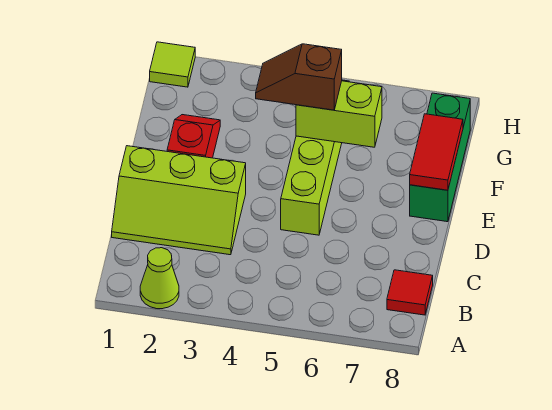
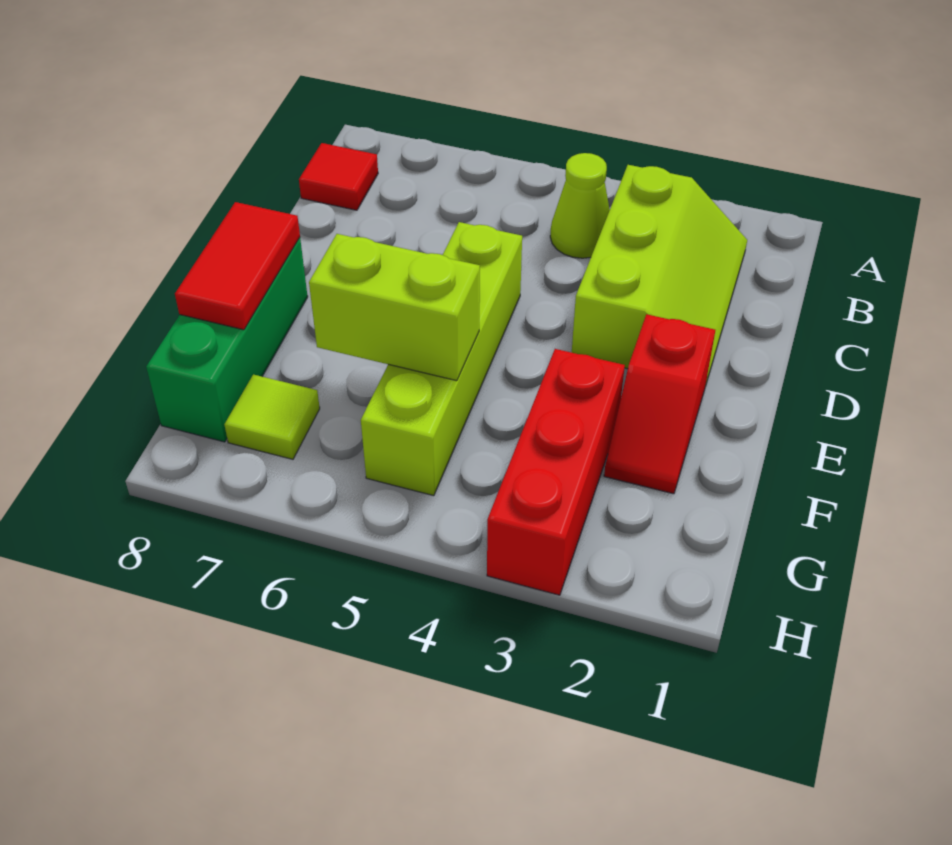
lime cone A2 level 1 -> lime cone B4 level 1
lime slope C1:D3 level 1 top D -> lime slope B2:D3 level 1 top 3
none -> red brick F3:H3 level 1
brown slope F4:F5 level 3 top 5 -> none
lime tile H1 level 1 -> lime tile G7 level 1

